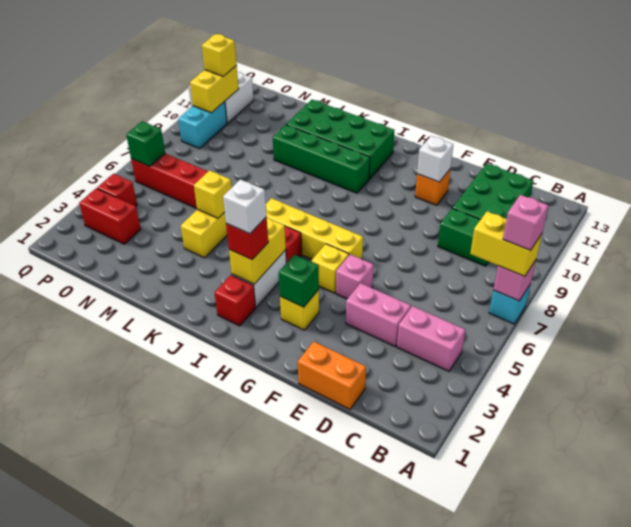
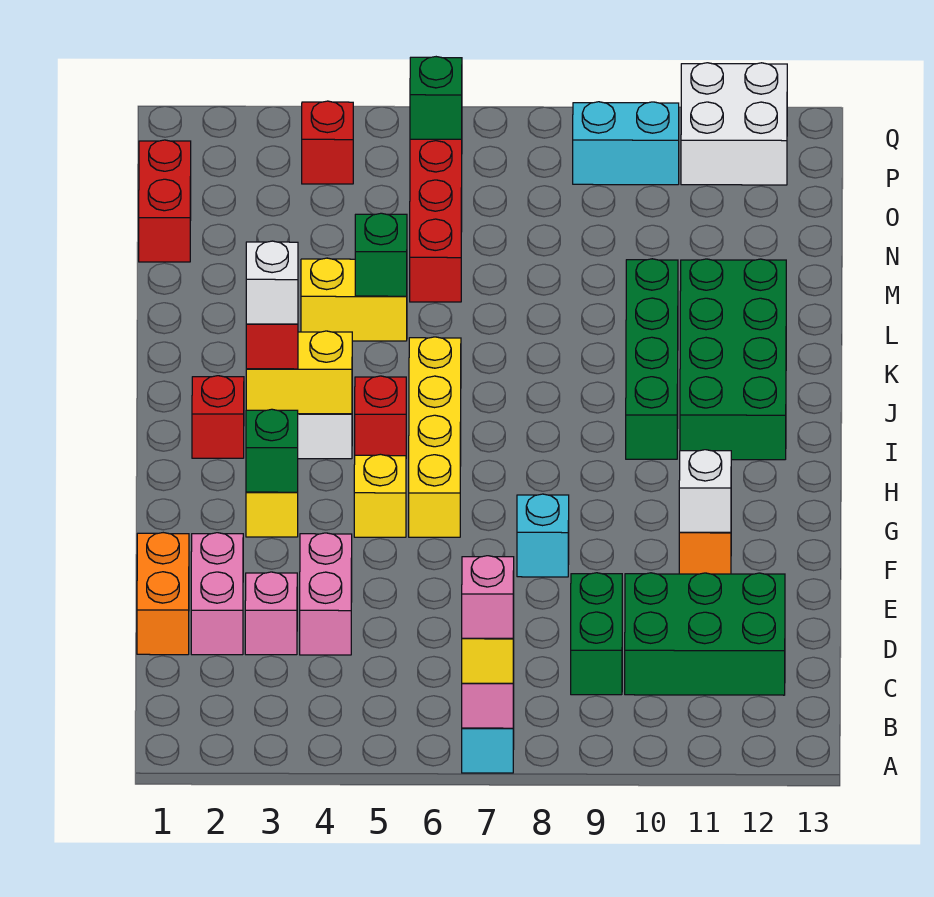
pink brick B4:C4 level 1 -> pink brick D2:E2 level 1
pink brick F5 level 1 -> pink brick D3 level 1
none -> cyan brick F8 level 1
yellow brick L5 level 2 -> green brick L5 level 2
red brick O3:P3 level 1 -> red brick N1:O1 level 1
yellow brick P10:P11 level 2 -> none
yellow brick P11 level 3 -> none

